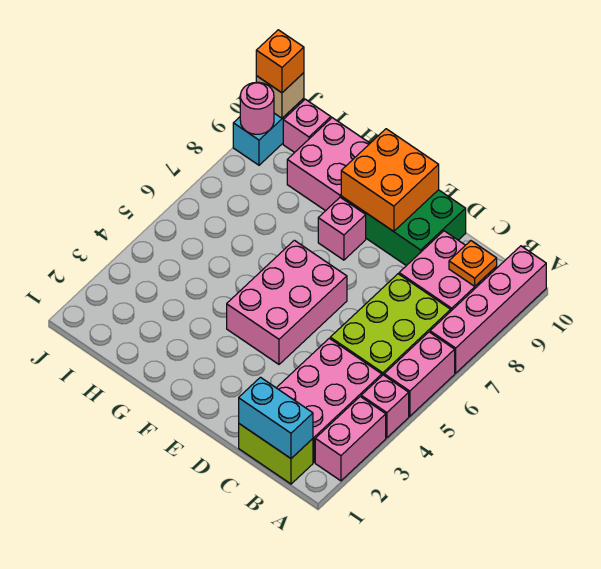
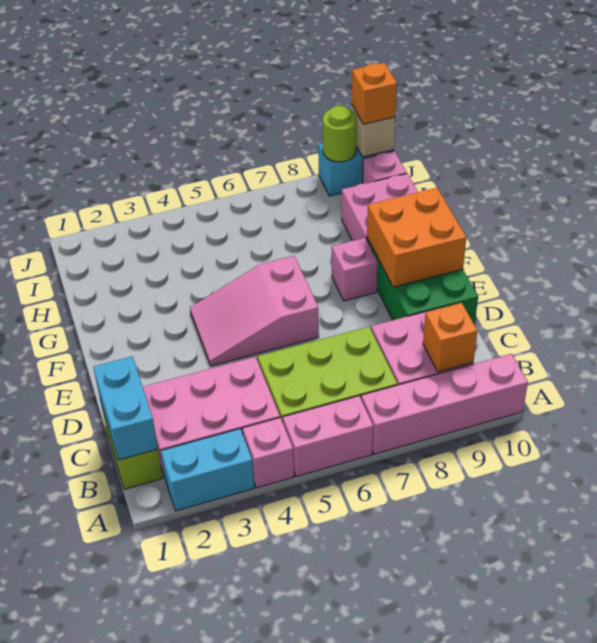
pink brick A2:A3 level 1 -> cyan brick A2:A3 level 1
orange plate B9 level 2 -> orange brick B9 level 2
pink brick E4:F6 level 1 -> pink slope E4:F6 level 1 top 6
pink round brick J9 level 2 -> lime round brick J9 level 2

